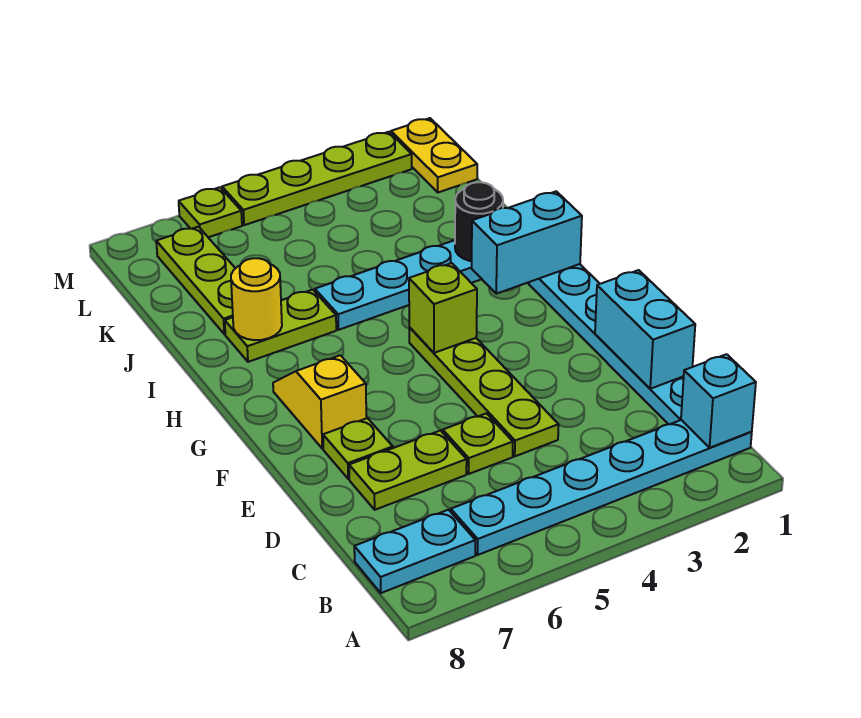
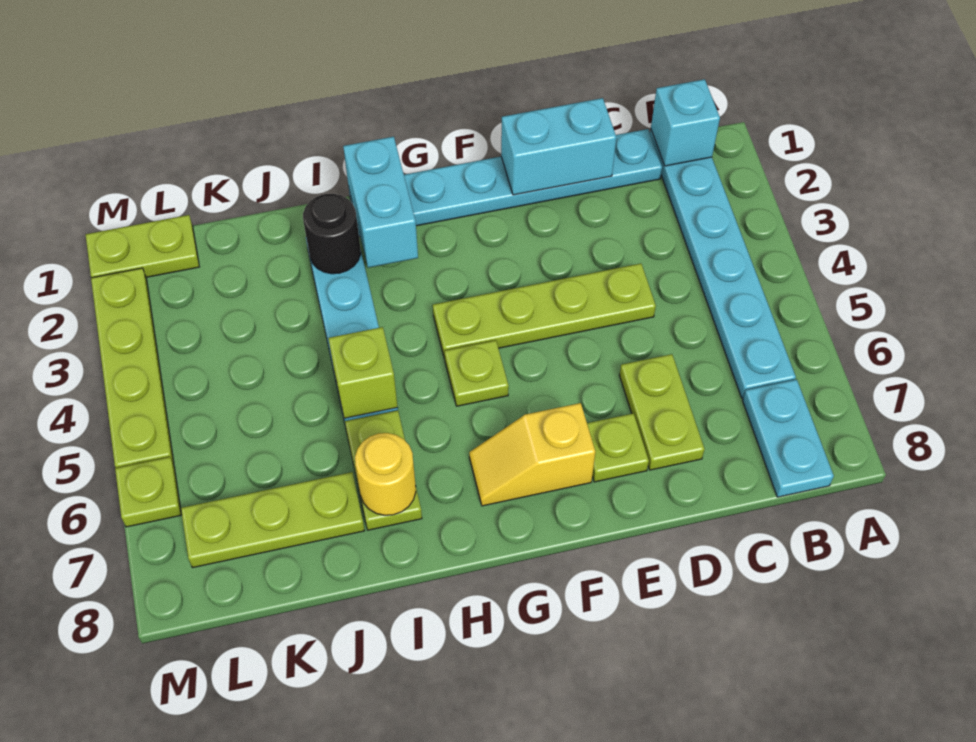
lime plate D5 level 1 -> lime plate G5 level 1
lime brick G4 level 2 -> lime brick I5 level 2
yellow plate L1:M1 level 1 -> lime plate L1:M1 level 1

